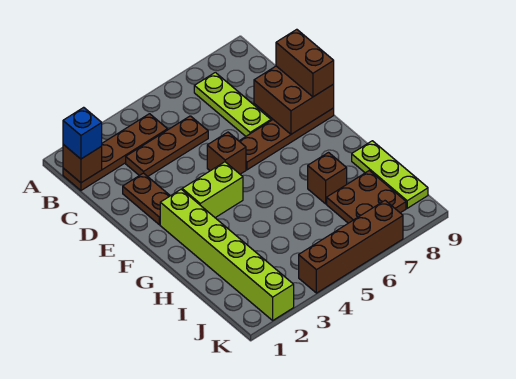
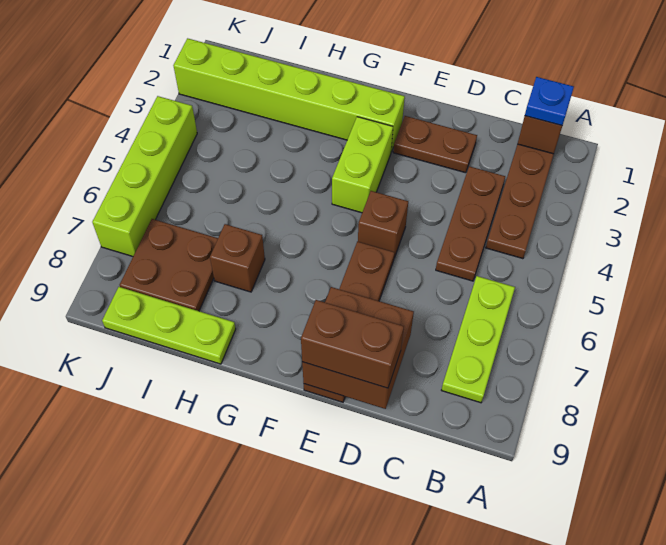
blue brick B1 level 3 -> blue plate B1 level 3
lime plate B7:D7 level 1 -> lime plate B6:B8 level 1
brown brick K4:K7 level 1 -> lime brick K4:K7 level 1

